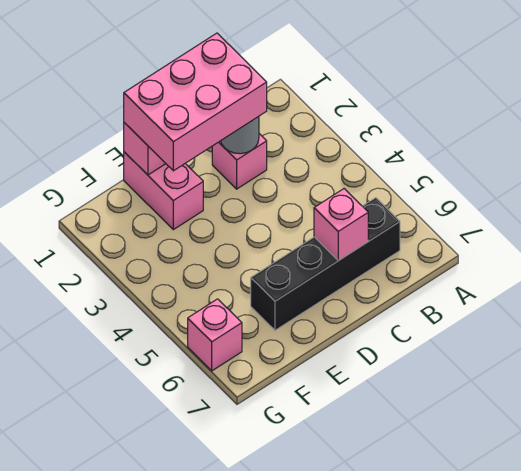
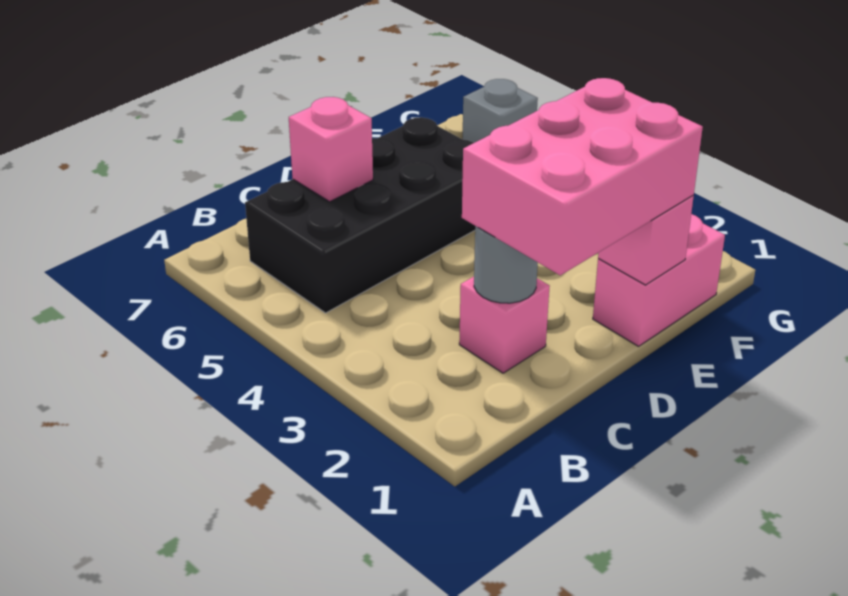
black brick B6:E6 level 1 -> black brick B5:E6 level 1
pink brick E1:E2 level 1 -> pink brick E1:F1 level 1
pink brick G6 level 1 -> grey brick G6 level 1

